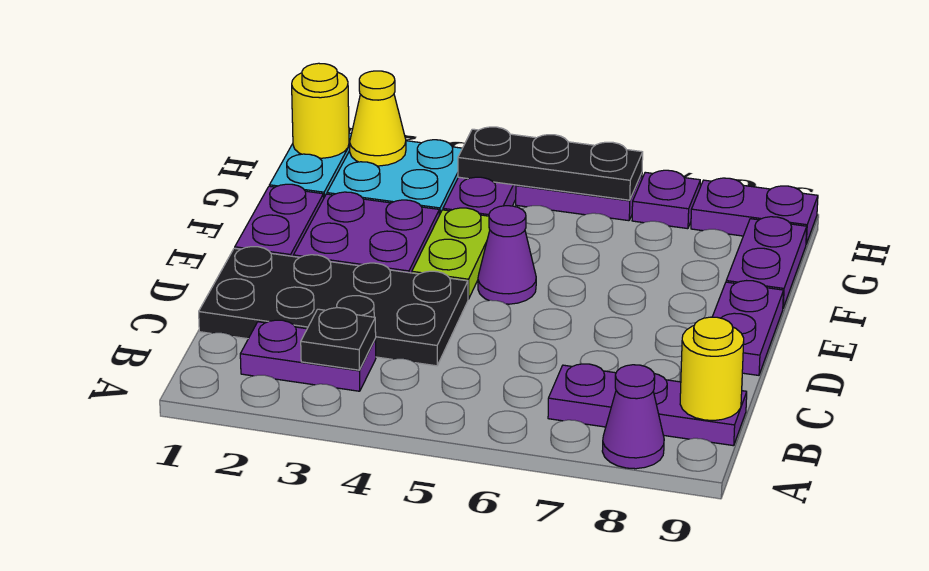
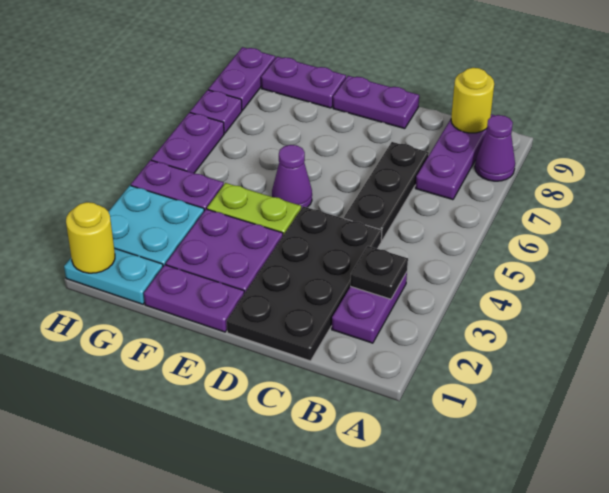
yellow cone H2 level 2 -> none
black plate H4:H6 level 2 -> black plate C5:C7 level 1

